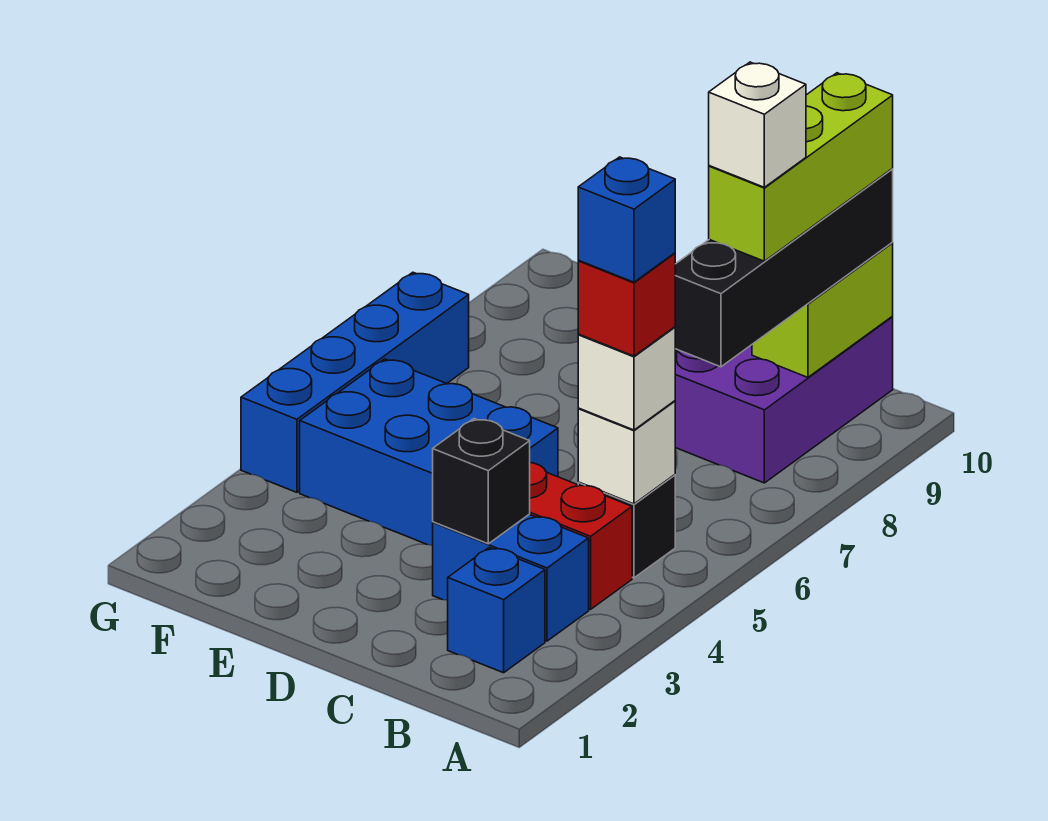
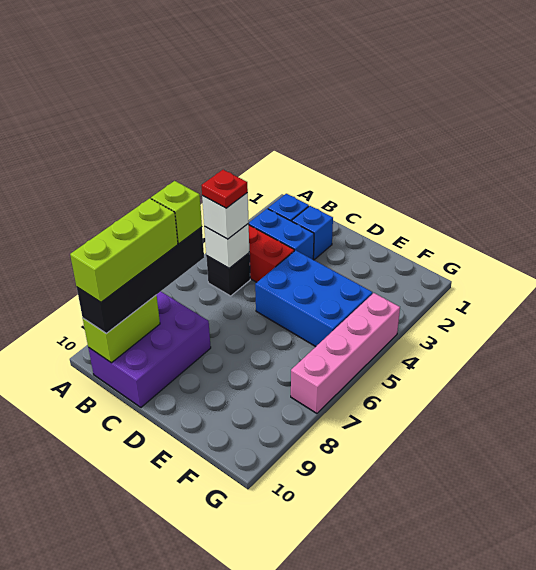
red brick B5 level 4 -> red plate B5 level 4
blue brick B5 level 5 -> blue brick C2 level 1
none -> lime brick B7 level 4
white brick B8 level 5 -> none
black brick C3 level 2 -> none
blue brick G4:G7 level 1 -> pink brick G4:G7 level 1

